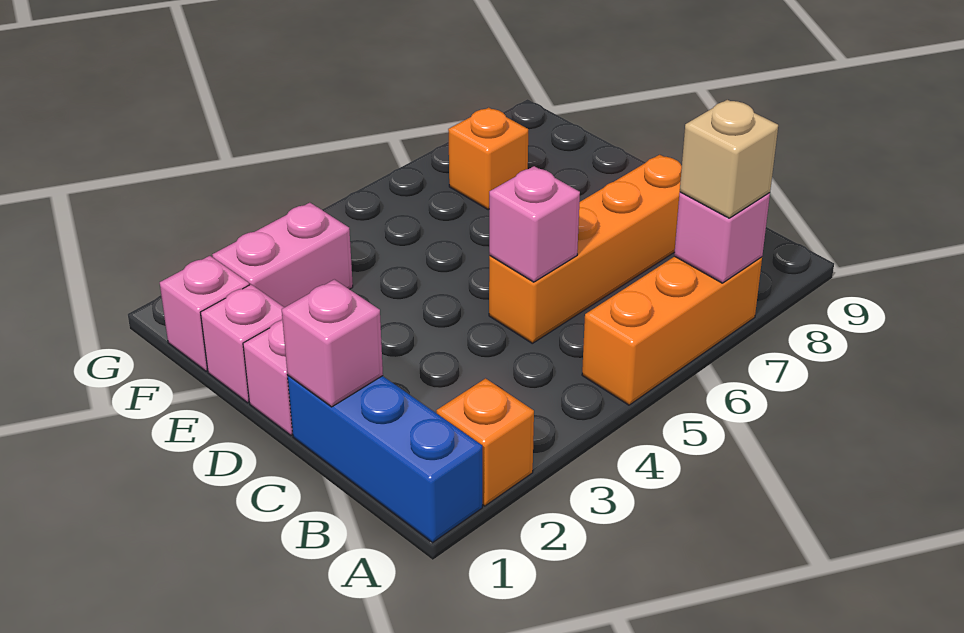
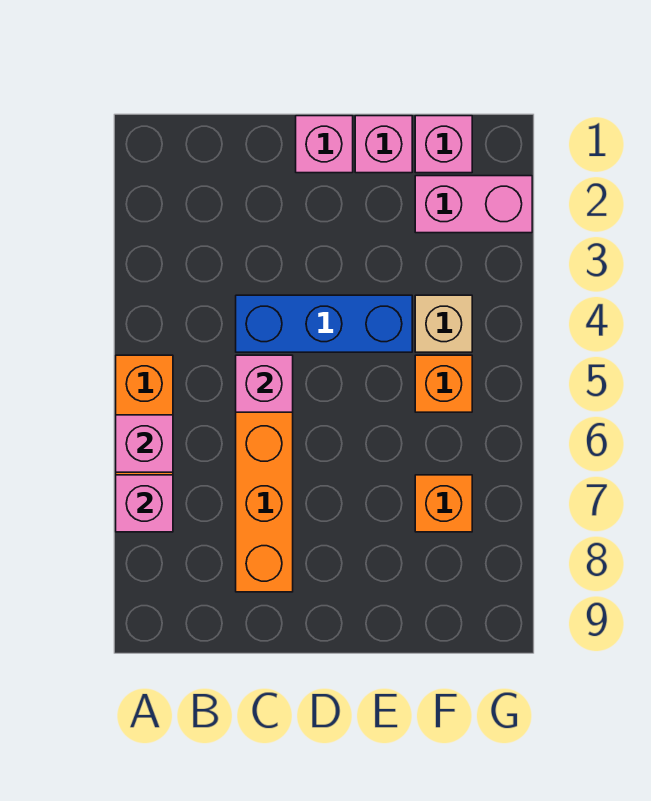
blue brick A1:C1 level 1 -> blue brick C4:E4 level 1
orange brick A2 level 1 -> orange brick F5 level 1
tan brick A7 level 3 -> tan brick F4 level 1
pink brick C1 level 2 -> pink brick A6 level 2
pink brick F2:F3 level 1 -> pink brick F2:G2 level 1

